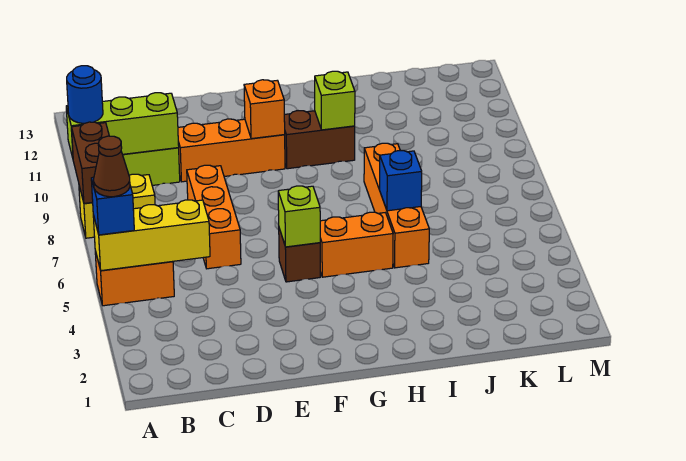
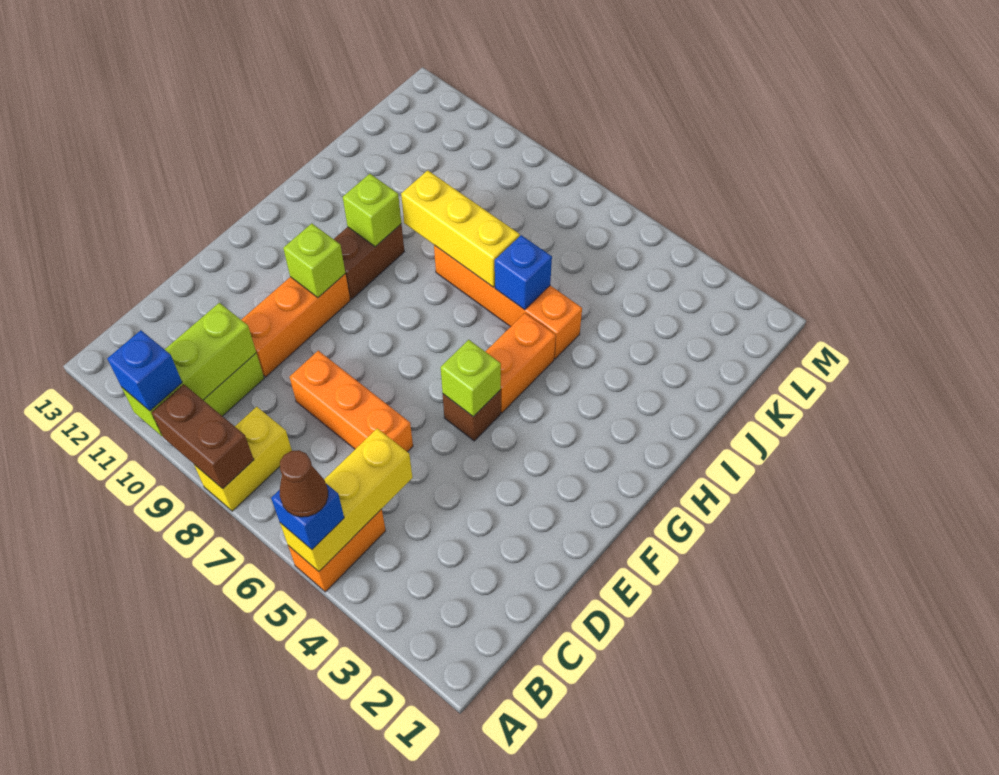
blue round brick A10 level 3 -> blue brick A10 level 3
orange brick F10 level 2 -> lime brick F10 level 2
none -> yellow brick I7:I9 level 2

